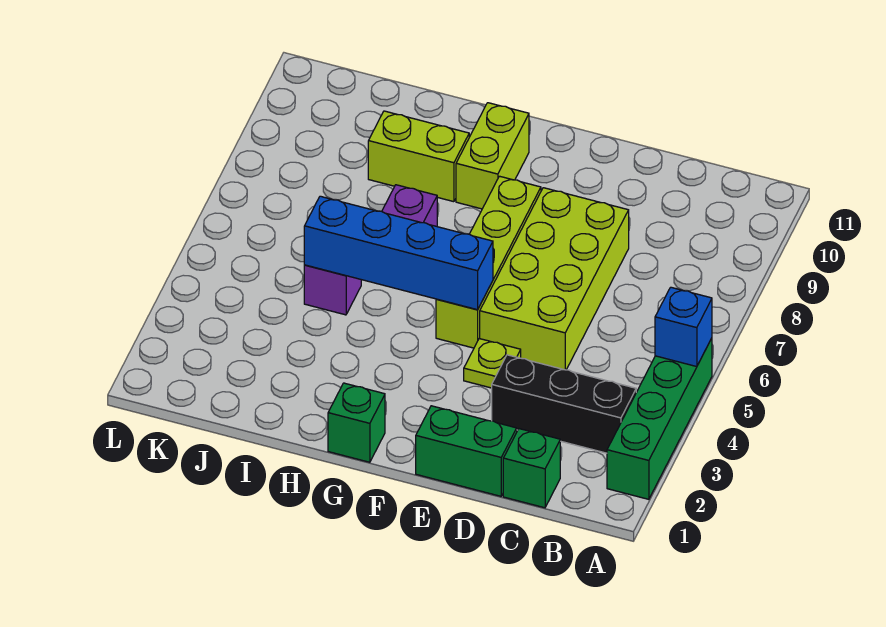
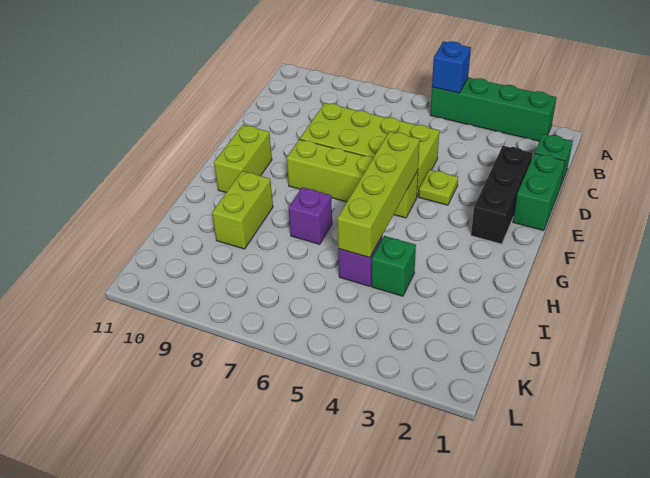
black brick B3:D3 level 1 -> black brick D2:F2 level 1
blue brick F5:I5 level 2 -> lime brick F5:I5 level 2
green brick G1 level 1 -> green brick I4 level 1
lime brick G9:G10 level 1 -> lime brick F10:G10 level 1

